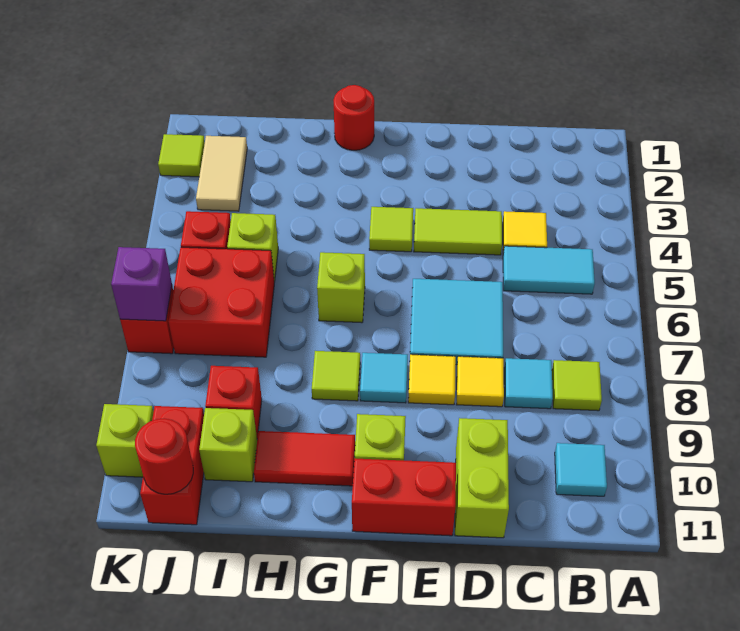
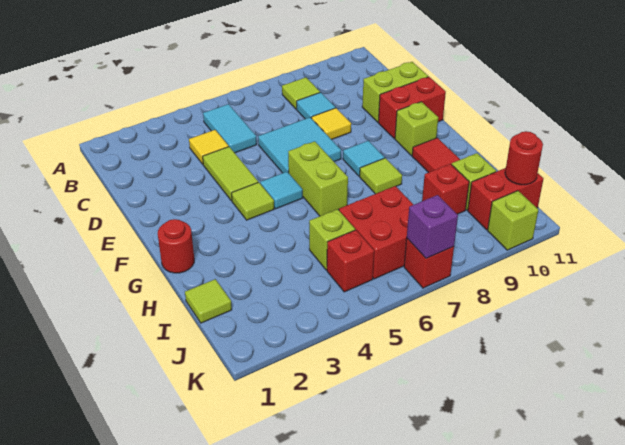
cyan tile B10 level 1 -> cyan tile F5 level 1
yellow tile E8 level 1 -> none
red brick E11:F11 level 1 -> red brick E10:E11 level 1
lime brick G6 level 1 -> lime brick F6:G6 level 1
tan tile J2:J3 level 1 -> none
lime tile K2 level 1 -> lime tile I1 level 1

